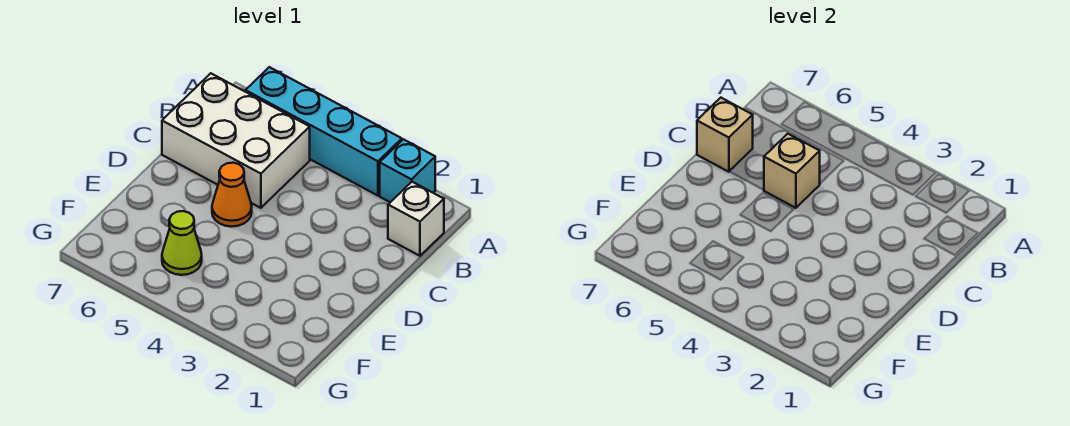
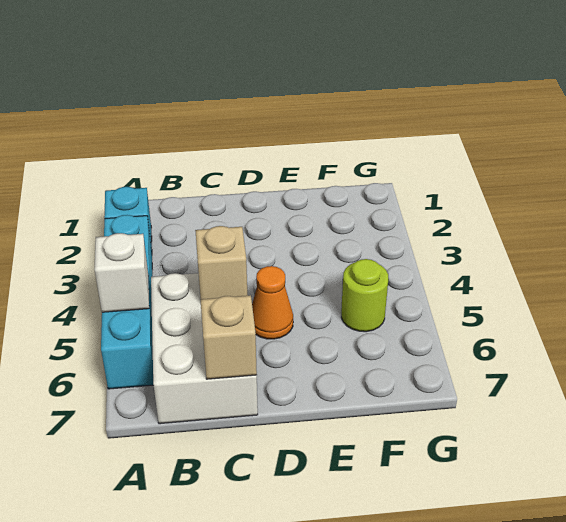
white brick B1 level 1 -> white brick A5 level 2
lime cone F5 level 1 -> lime round brick F5 level 1

